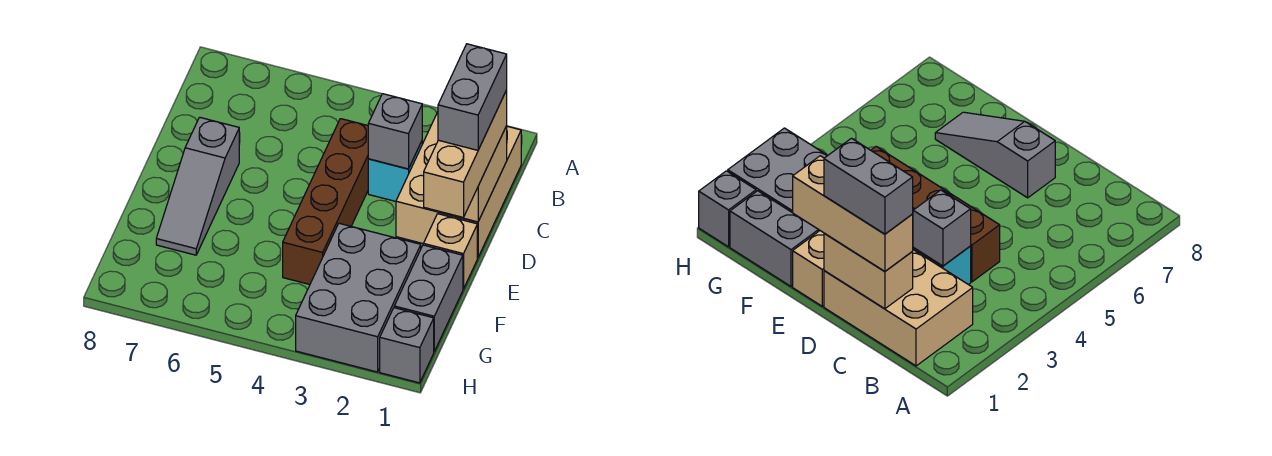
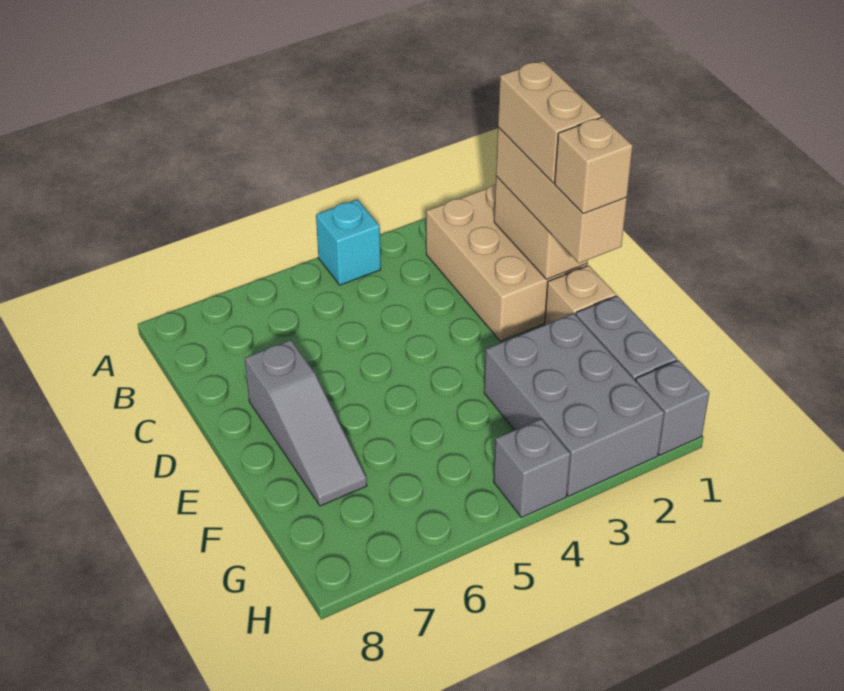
grey brick C1:D1 level 4 -> tan brick C1:D1 level 4
cyan brick C3 level 1 -> cyan brick A4 level 1
grey brick C3 level 2 -> grey brick H4 level 1
brown brick C4:F4 level 1 -> none
none -> tan brick E1 level 4

